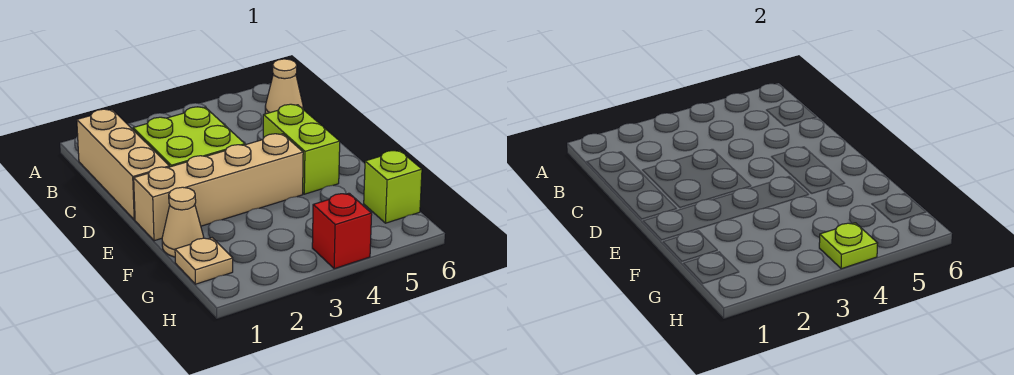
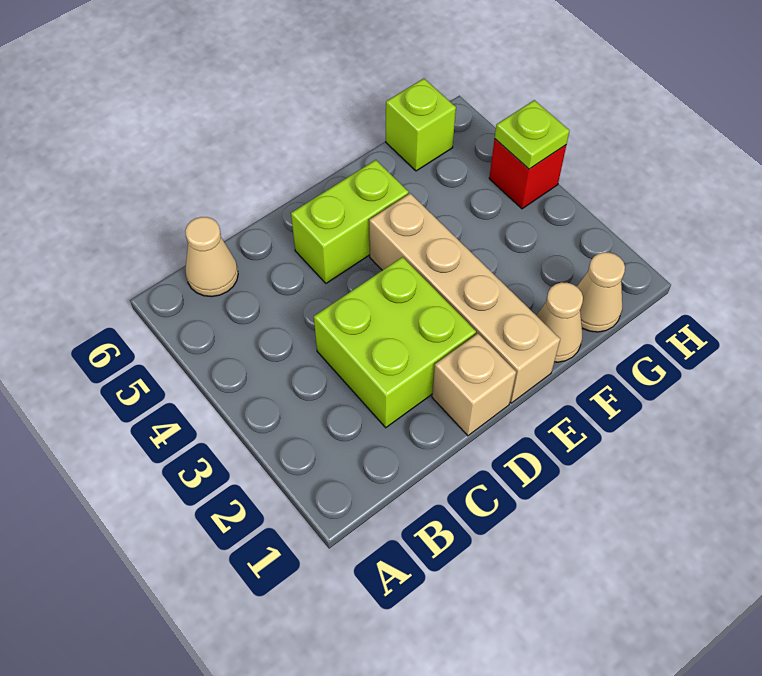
tan brick B1:D1 level 1 -> tan brick D1 level 1
tan plate G1 level 1 -> tan cone G1 level 1

